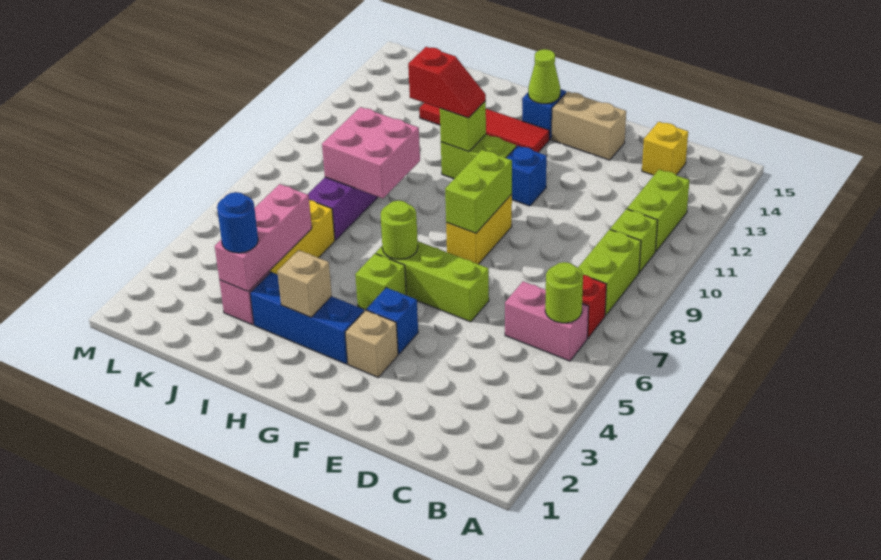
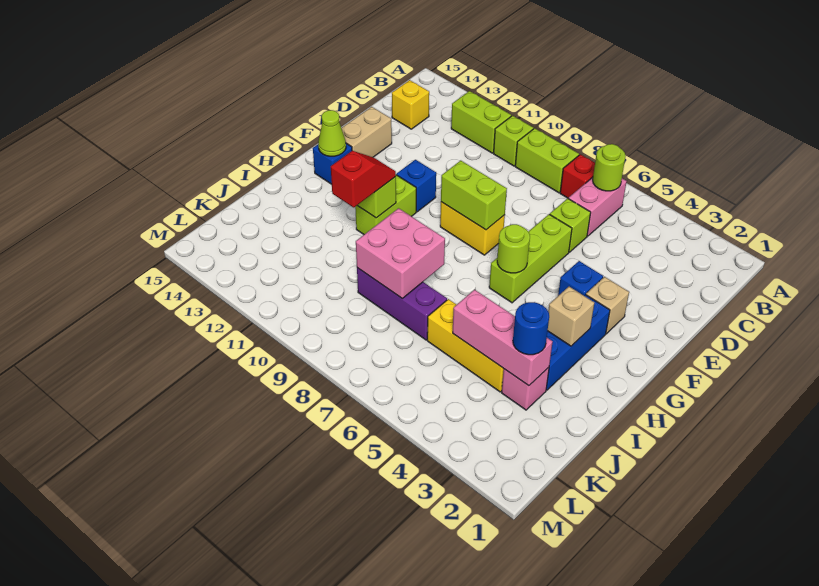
lime brick G5 level 1 -> lime brick D6 level 1
red tile G13:J13 level 1 -> none

